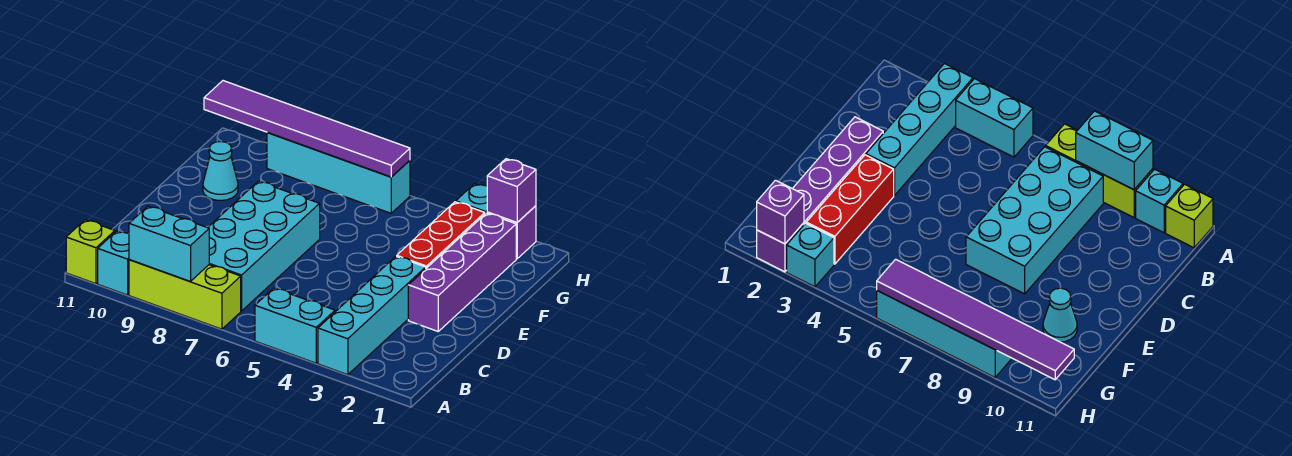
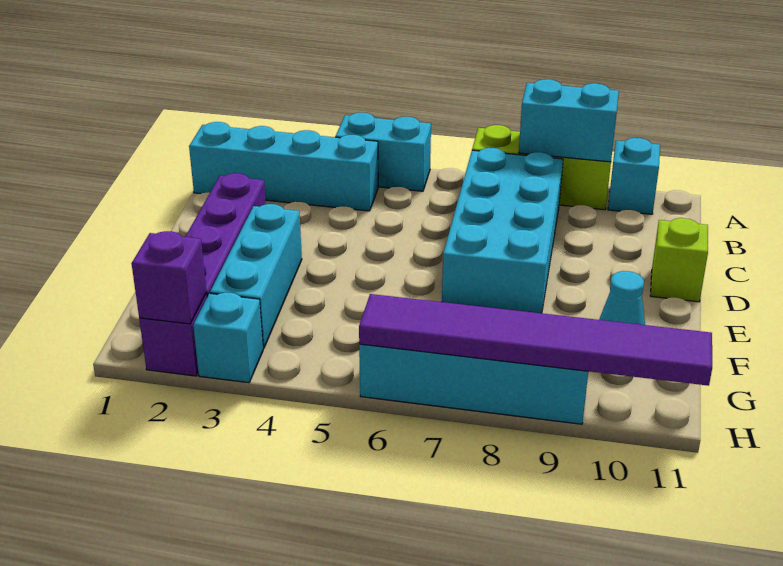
cyan brick A3:D3 level 1 -> cyan brick B1:B4 level 1
lime brick A11 level 1 -> lime brick D11 level 1
red brick E3:G3 level 1 -> cyan brick E3:G3 level 1

